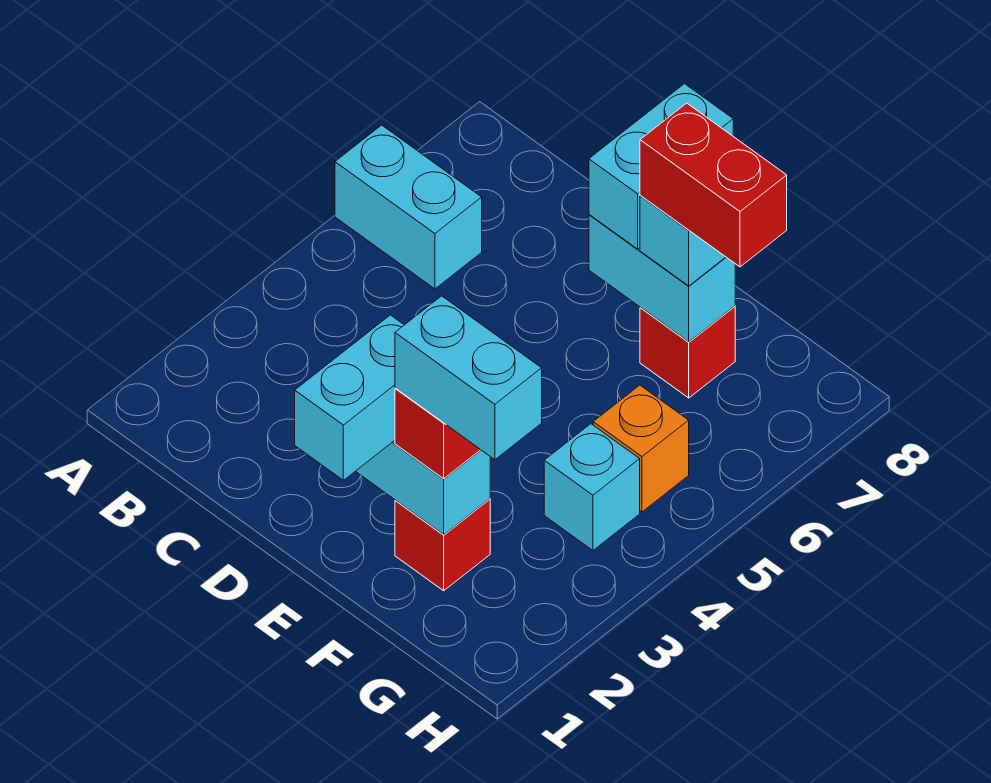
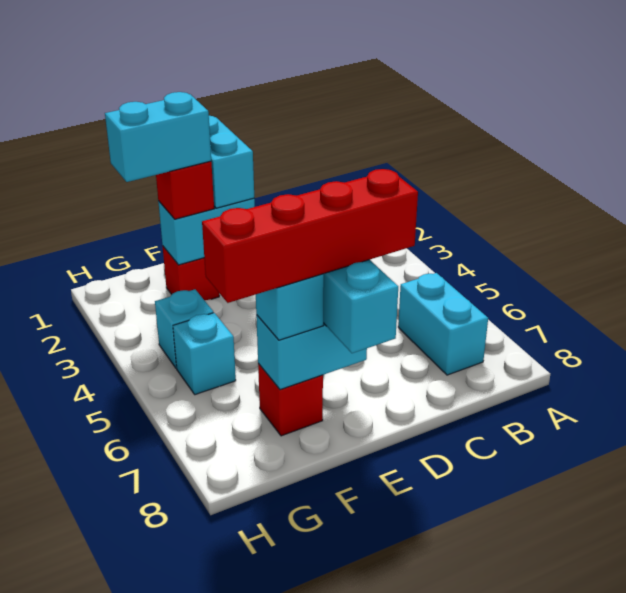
cyan brick A6:B6 level 1 -> cyan brick B6:B7 level 1
red brick F7:G7 level 4 -> red brick D7:G7 level 4
orange brick G5 level 1 -> cyan brick G5 level 1

